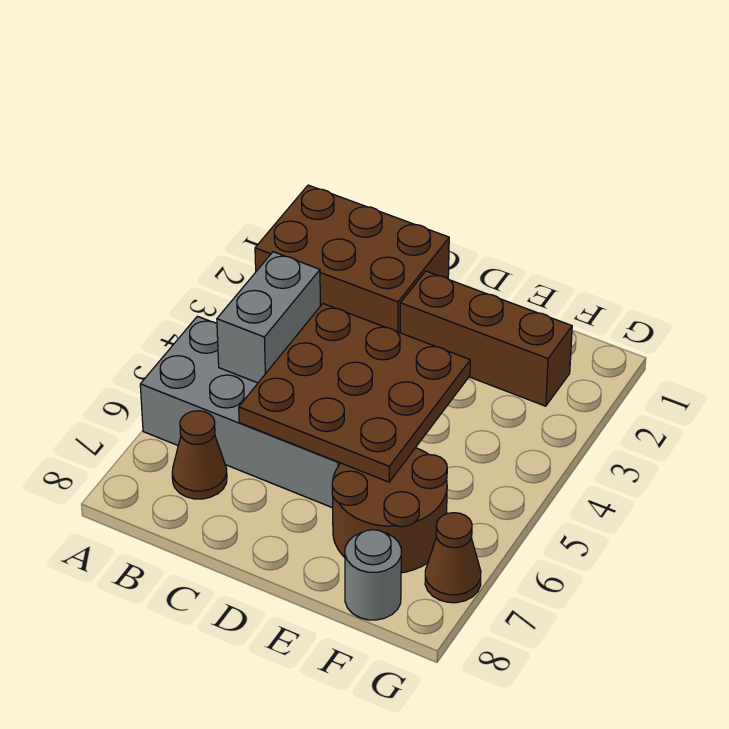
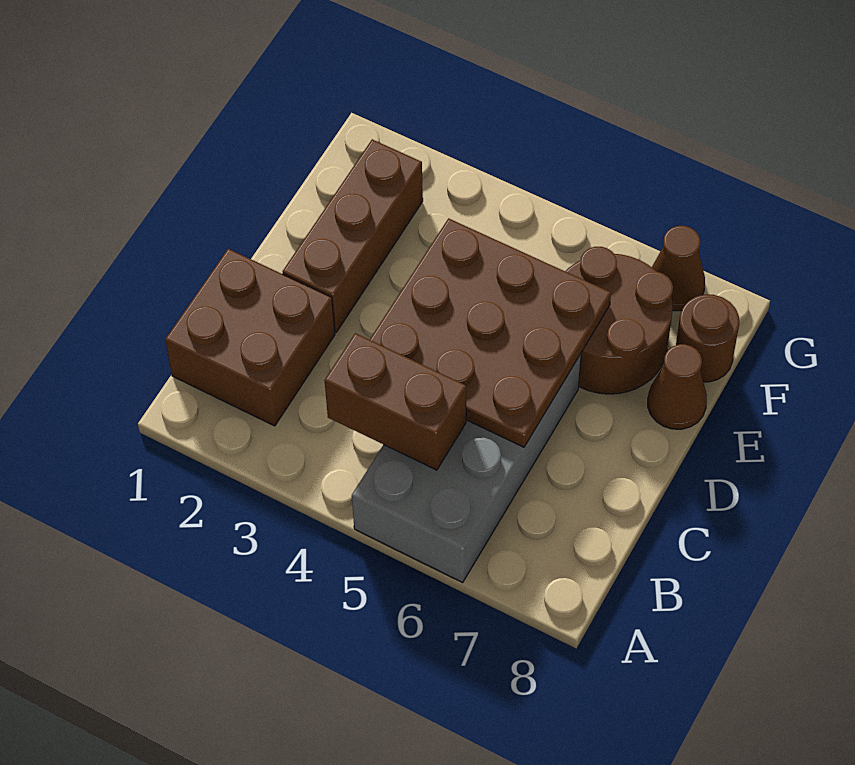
brown brick A1:C2 level 1 -> brown brick B1:C2 level 1
grey brick B4:B5 level 2 -> brown brick B4:B5 level 2
brown cone B7 level 1 -> brown cone E8 level 1
grey round brick F8 level 1 -> brown round brick F8 level 1

